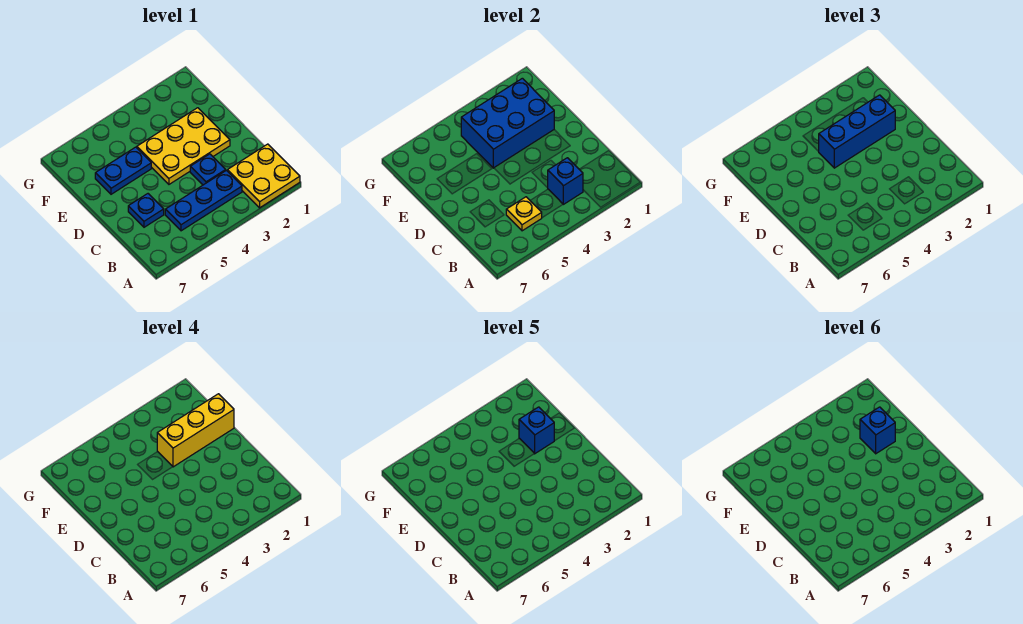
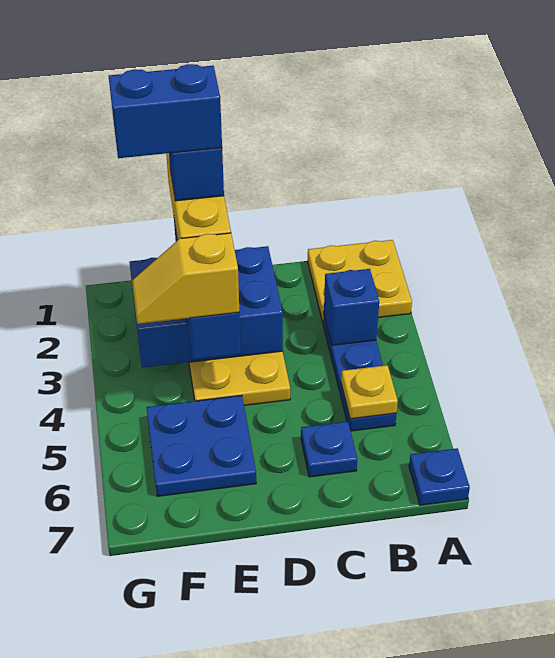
blue plate C3 level 1 -> blue plate A7 level 1
blue brick E2:F4 level 2 -> blue brick D2:F3 level 2
blue brick E2 level 6 -> blue brick E2:F2 level 6
none -> yellow slope E4:F4 level 4 top E
blue plate E5:E6 level 1 -> blue plate E5:F6 level 1

